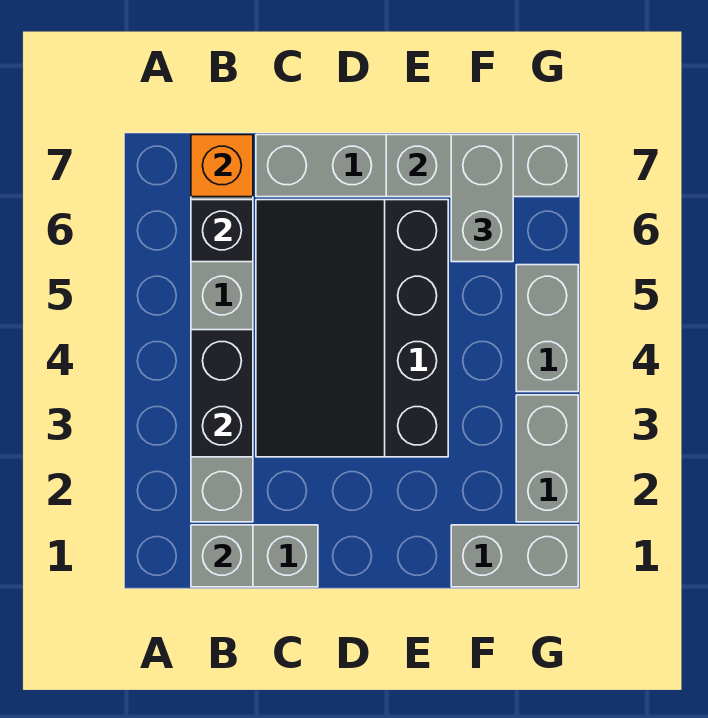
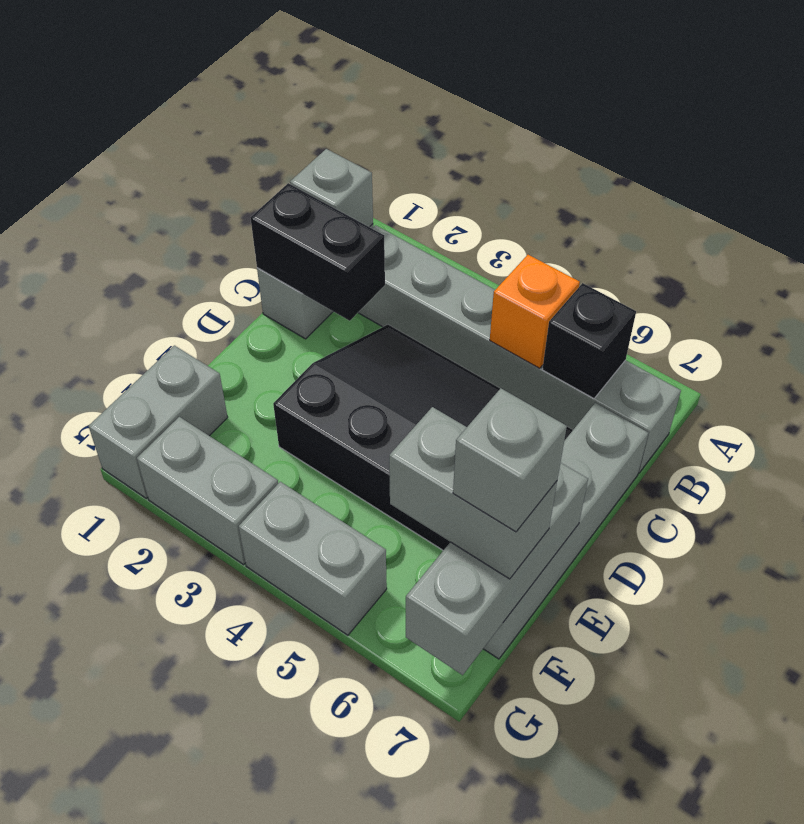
black brick B3:B4 level 2 -> black brick C1:C2 level 2
orange brick B7 level 2 -> orange brick B5 level 2
none -> grey brick F7 level 4

